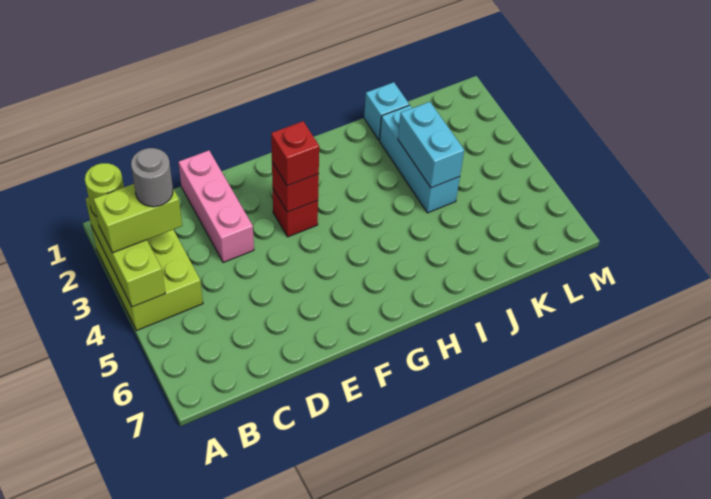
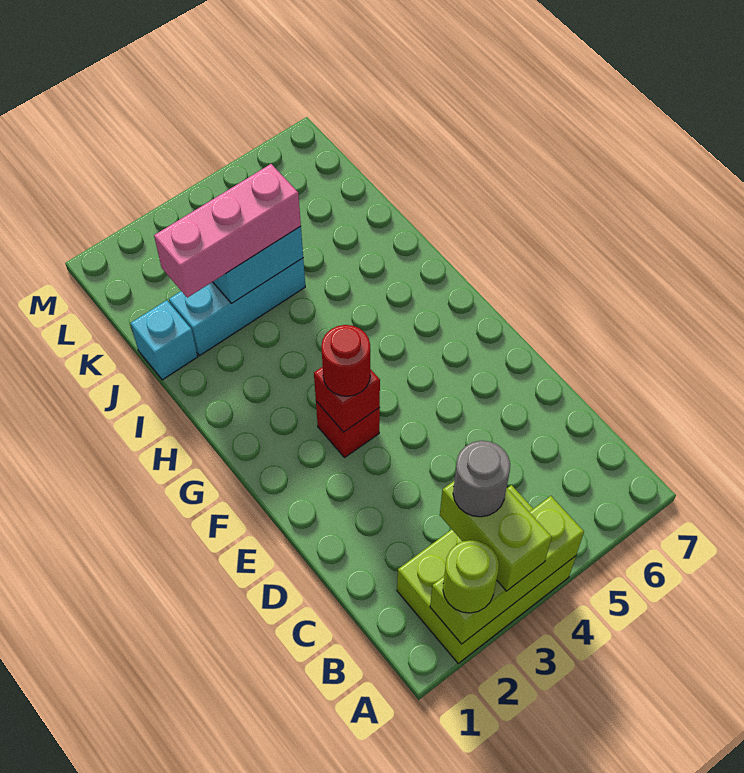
pink brick D1:D3 level 1 -> pink brick J2:J4 level 3
red brick F3 level 3 -> red round brick F3 level 3

